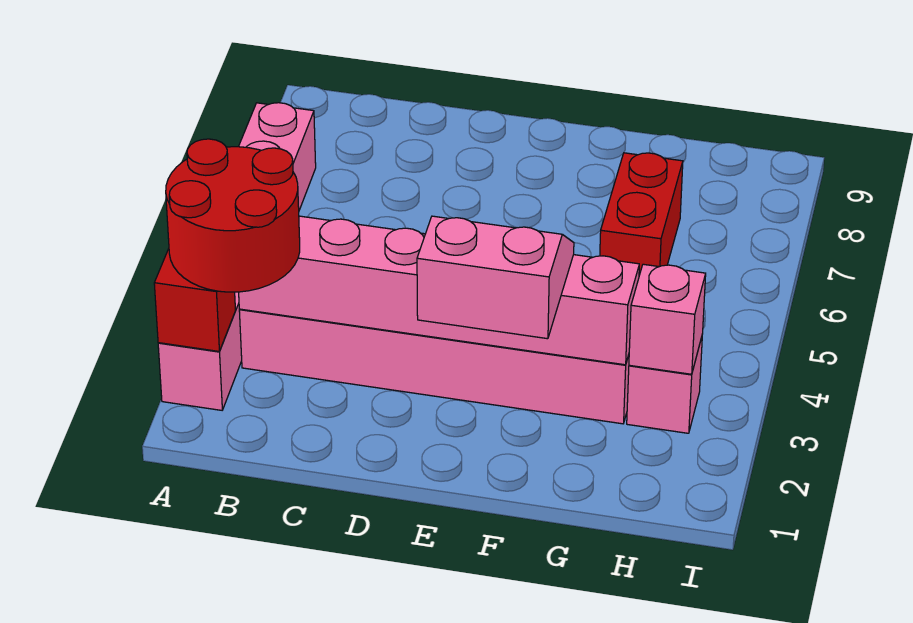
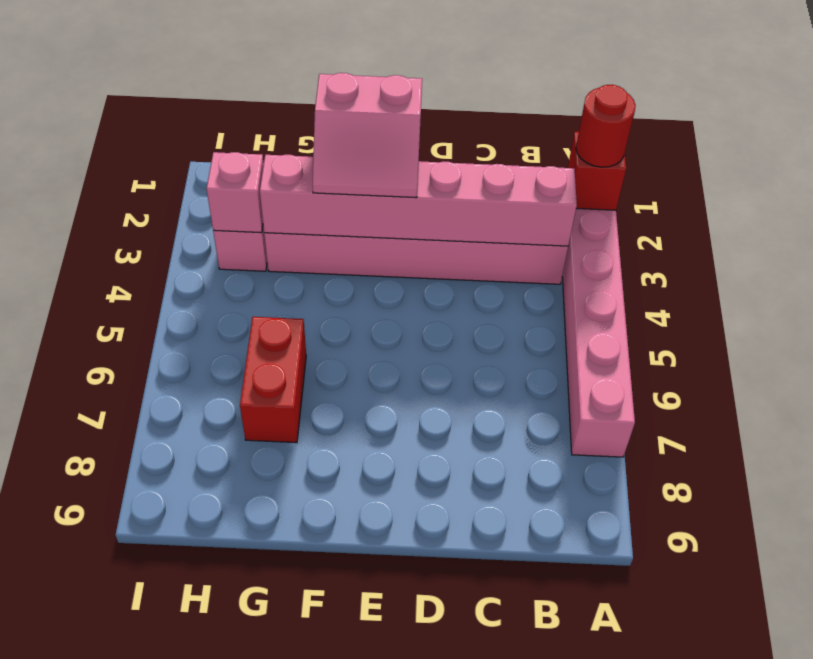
red round brick A2:B3 level 3 -> red round brick A2 level 3

